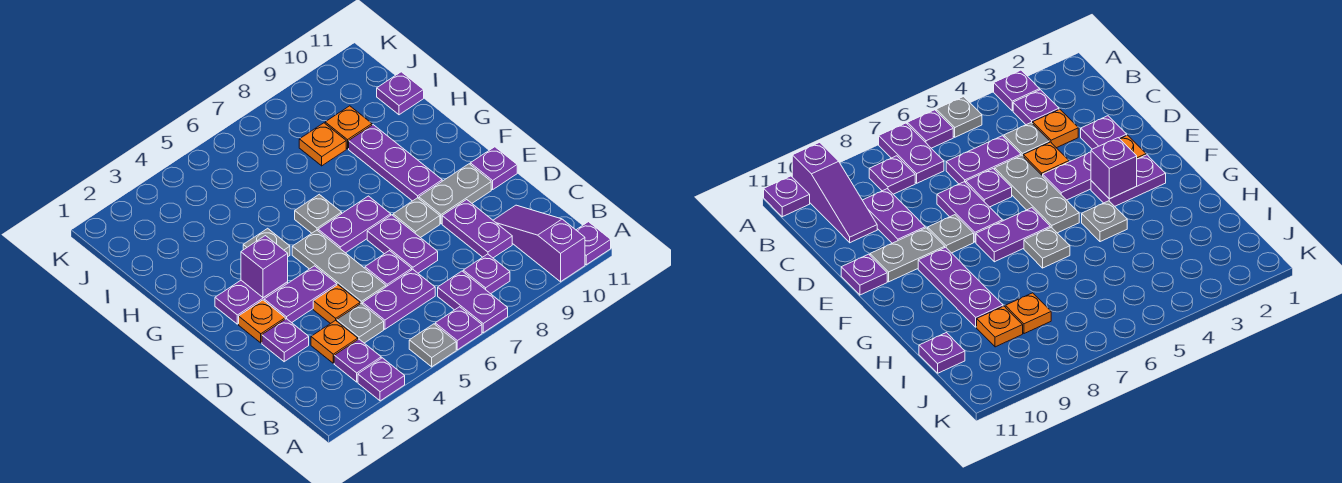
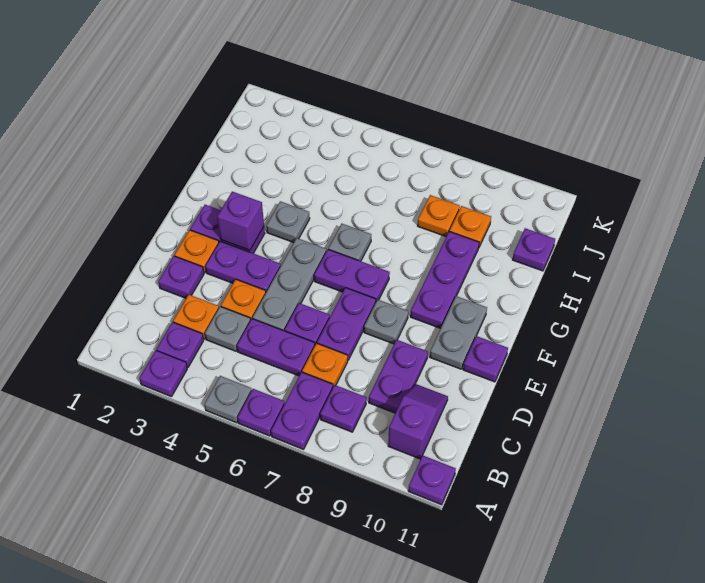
purple slope A10:C10 level 1 top A -> purple slope B10:C10 level 1 top B
none -> orange plate C7 level 1
grey plate E9:E10 level 1 -> grey plate E10:F10 level 1

